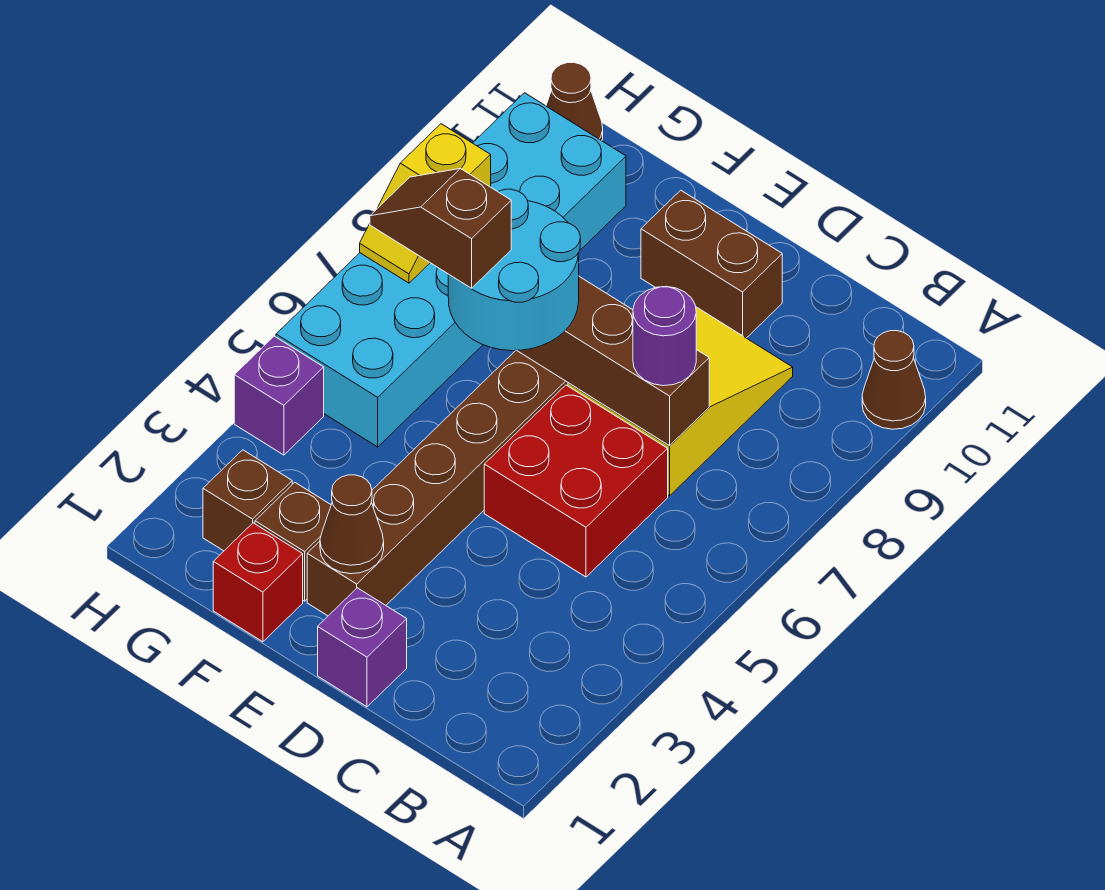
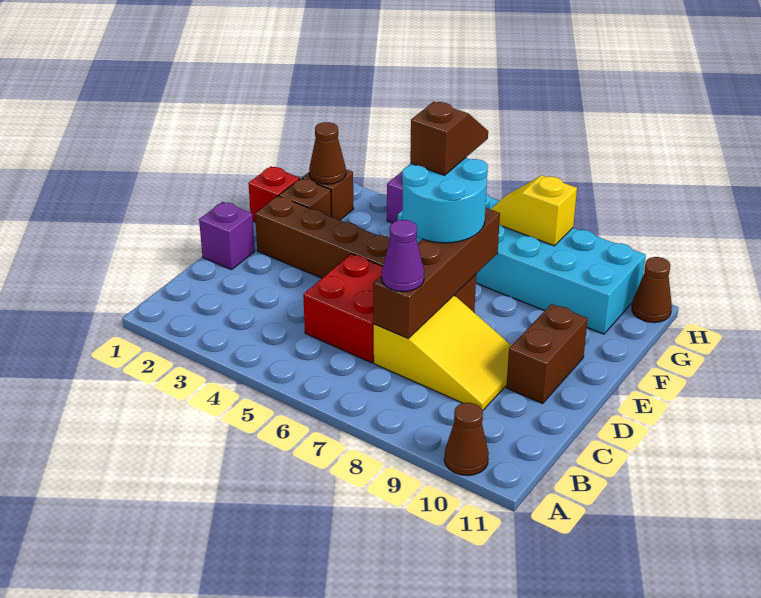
purple round brick C7 level 3 -> purple cone C7 level 3
brown cone E2 level 2 -> brown cone G2 level 2

